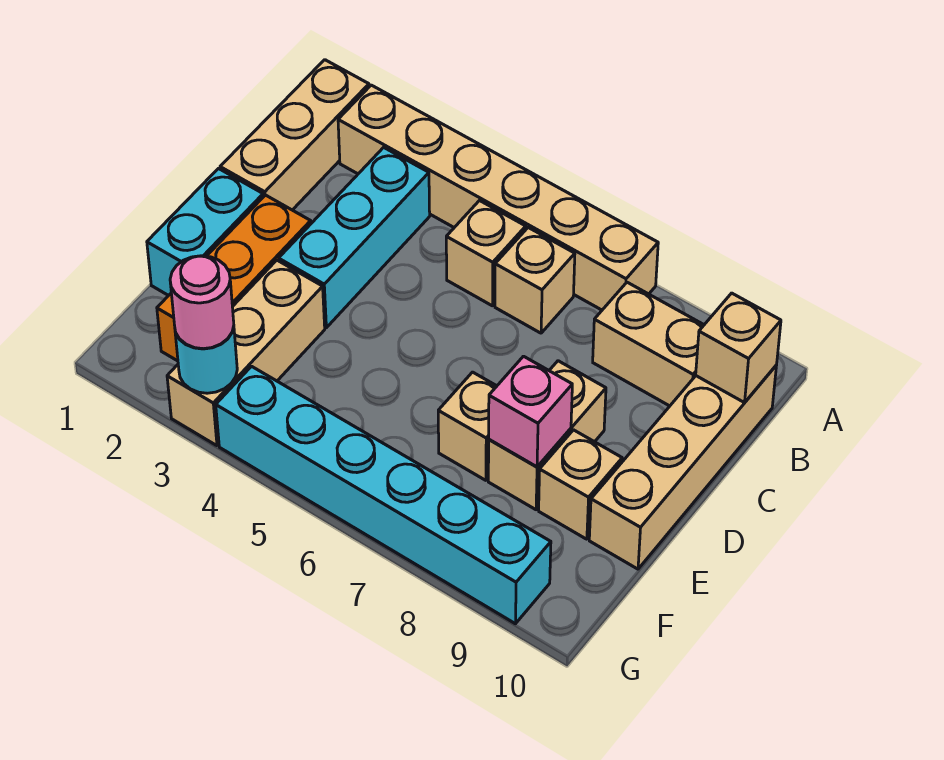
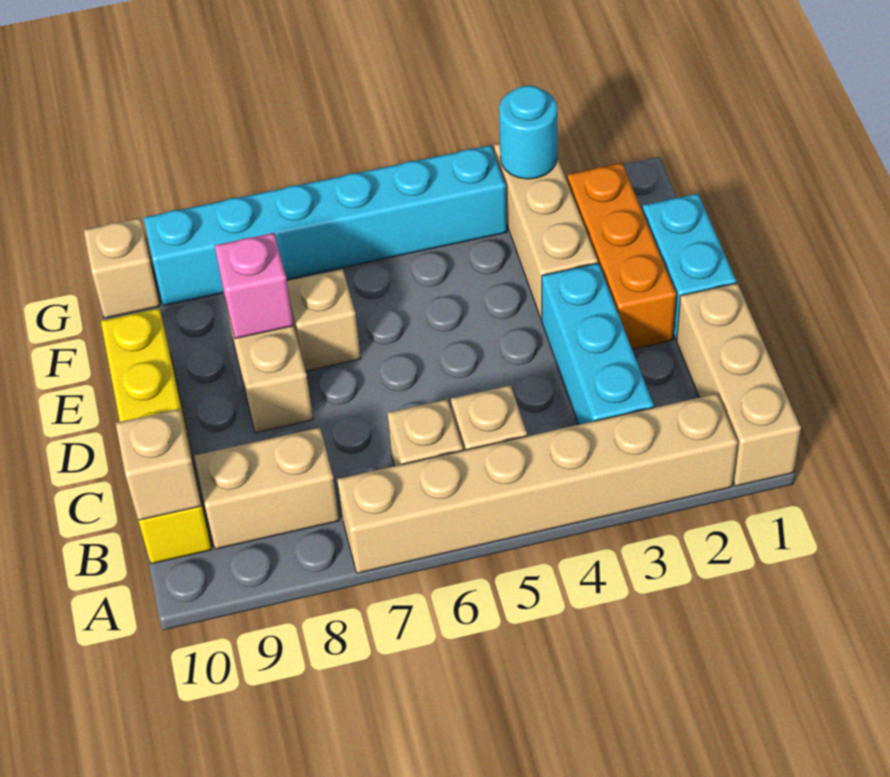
tan brick B10:E10 level 1 -> yellow brick B10:E10 level 1
tan brick E9 level 1 -> tan brick G10 level 1
pink round brick G3 level 3 -> none

